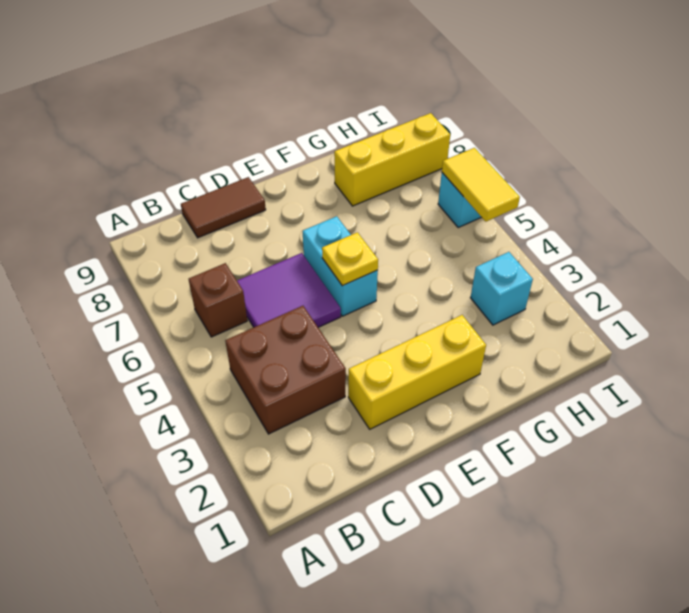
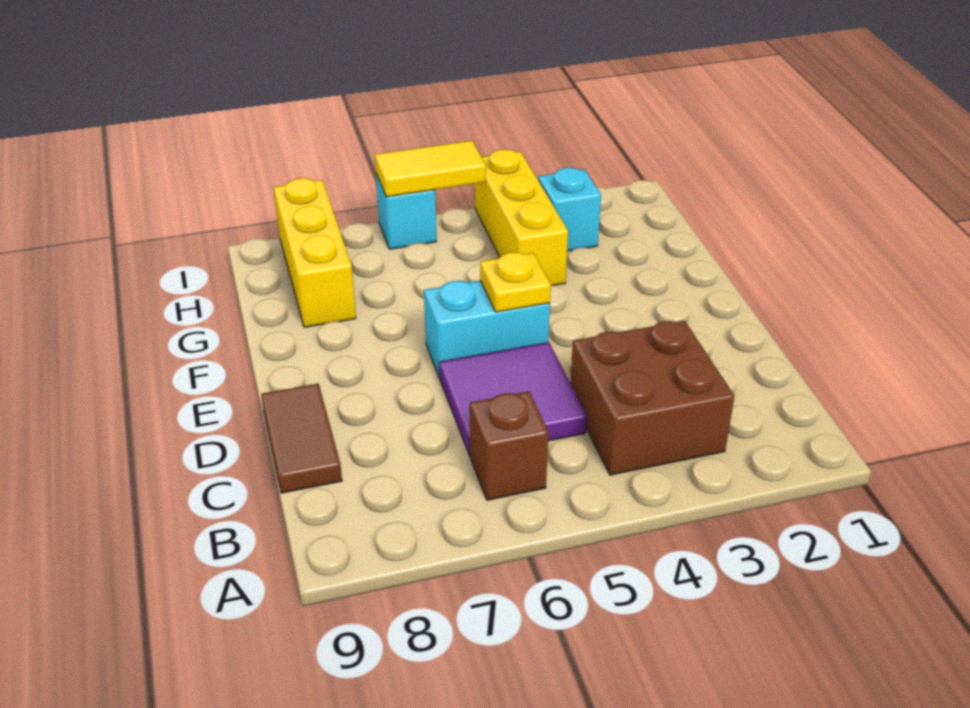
yellow brick D2:F2 level 1 -> yellow brick G4:I4 level 1

